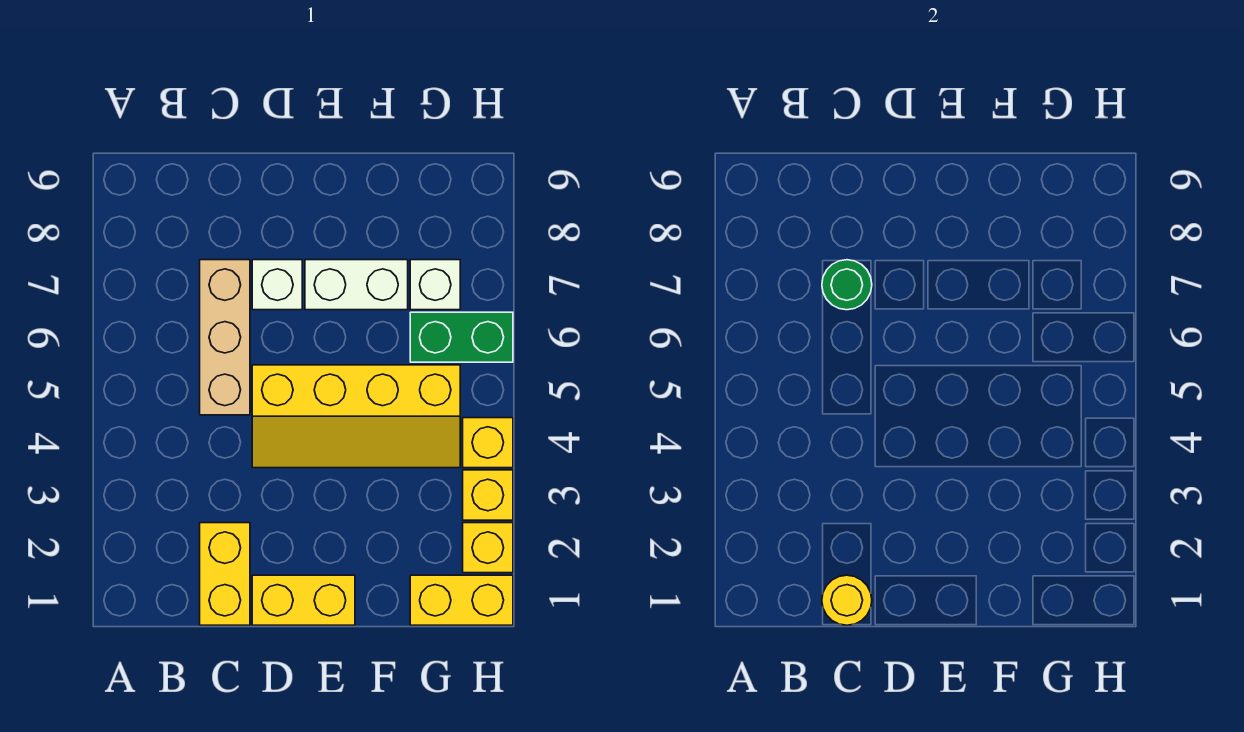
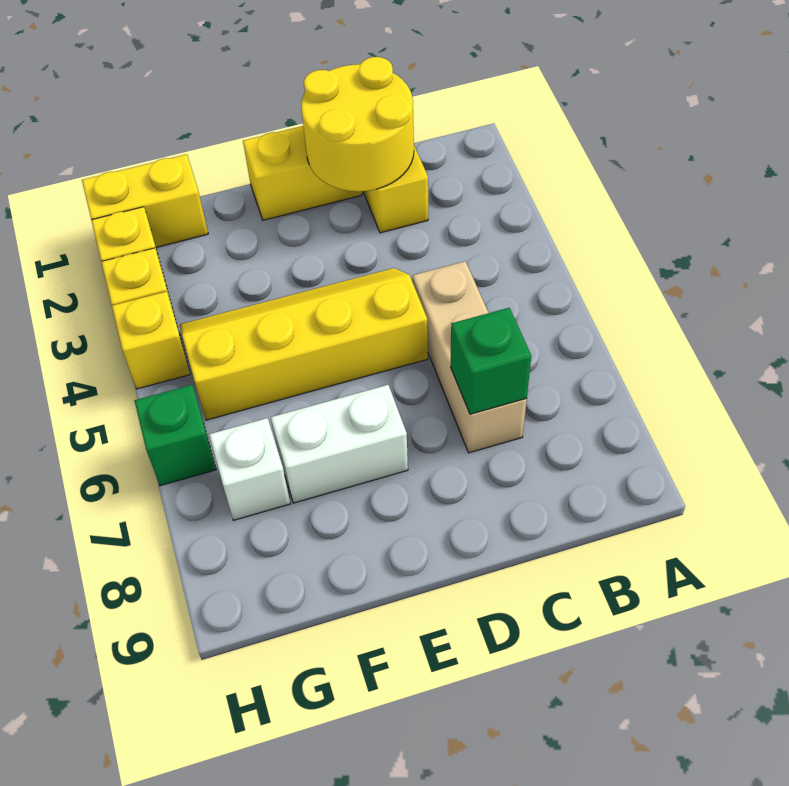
yellow round brick C1 level 2 -> yellow round brick C1:D2 level 2
green round brick C7 level 2 -> green brick C7 level 2
white brick D7 level 1 -> none
green brick G6:H6 level 1 -> green brick H6 level 1

